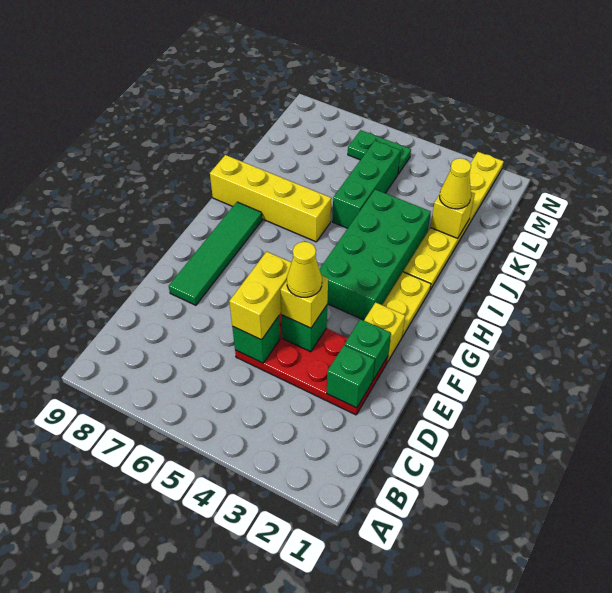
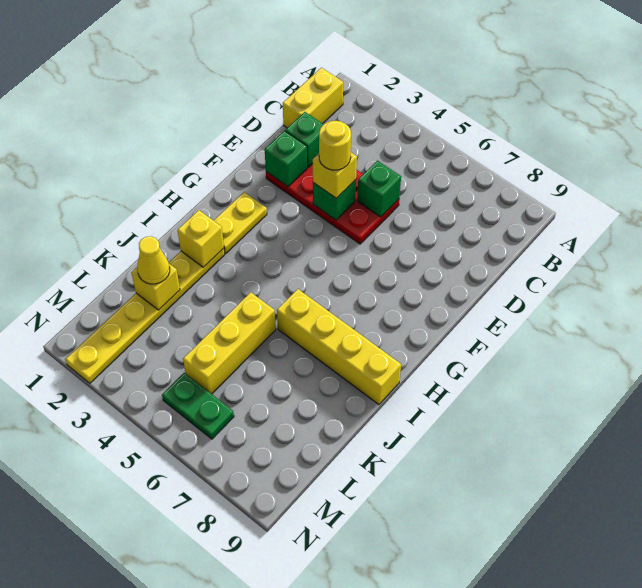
yellow brick D5:E5 level 3 -> yellow brick B1:C1 level 1
yellow cone E4 level 4 -> yellow round brick E4 level 4
green tile E8:H8 level 1 -> none
yellow brick F2 level 1 -> yellow brick I2 level 2
green brick G3:J4 level 1 -> none
green brick J5:L5 level 1 -> yellow brick J5:L5 level 1

